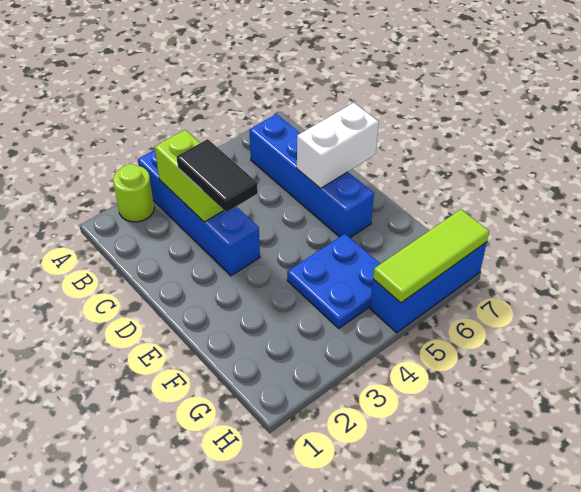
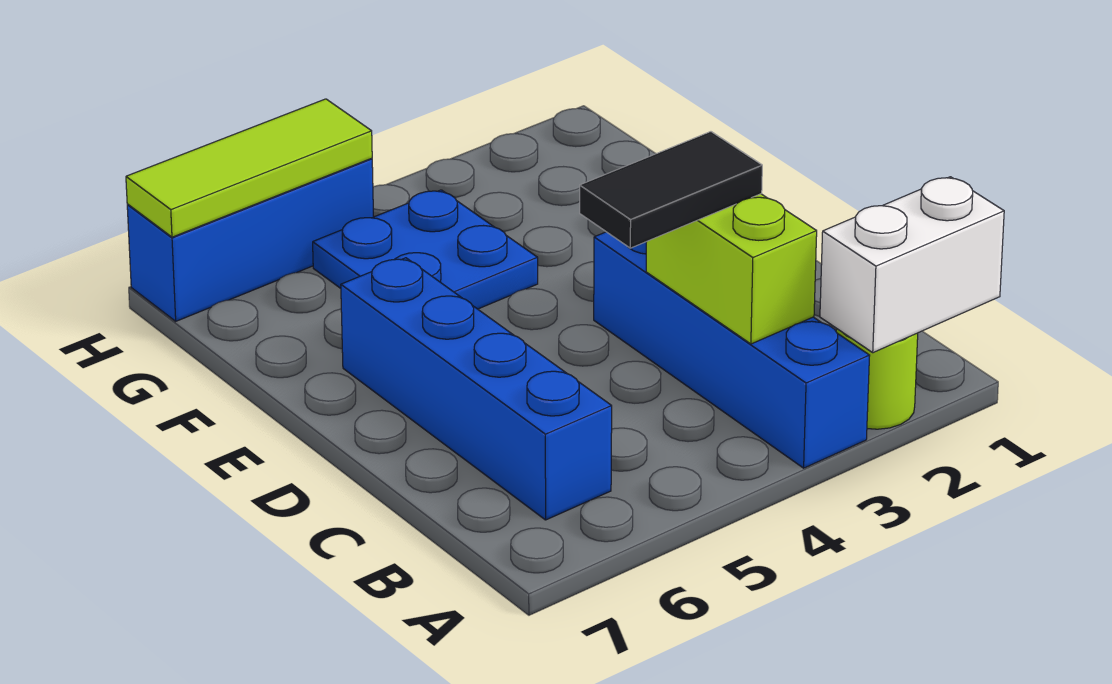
black tile C3:D3 level 3 -> black tile C3:C4 level 3
white brick D6:D7 level 2 -> white brick A1:A2 level 2

